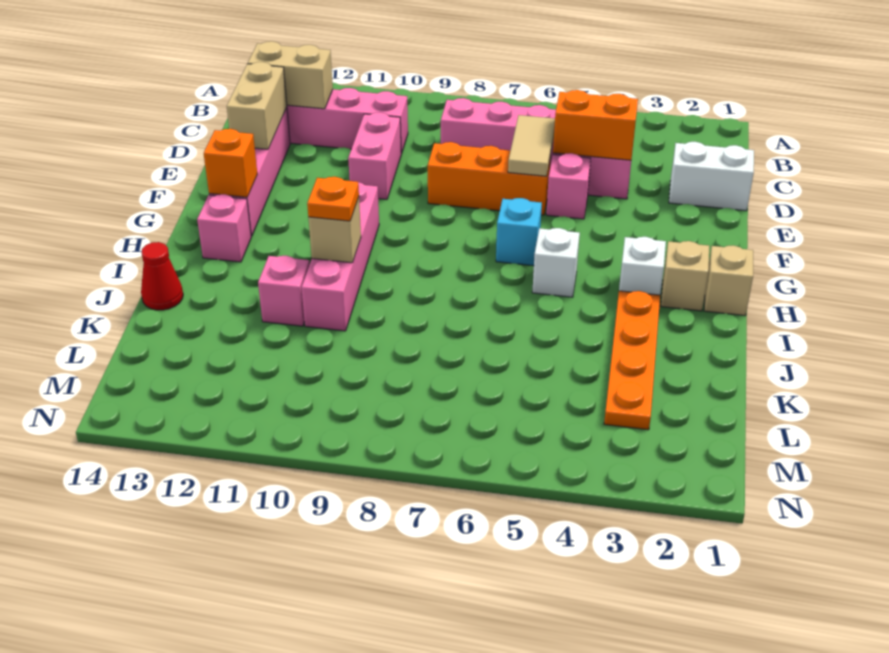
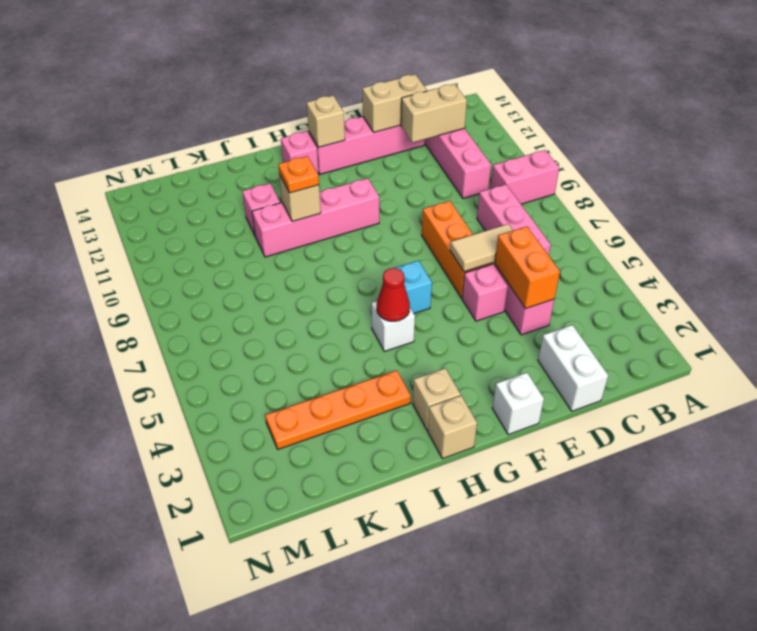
tan brick C12:C13 level 2 -> tan brick C12:D12 level 2
pink brick D10:E10 level 1 -> pink brick A9:B9 level 1
orange brick G13 level 2 -> tan brick G13 level 2
white brick H3 level 1 -> white brick F1 level 1
red cone J14 level 1 -> red cone H5 level 2

